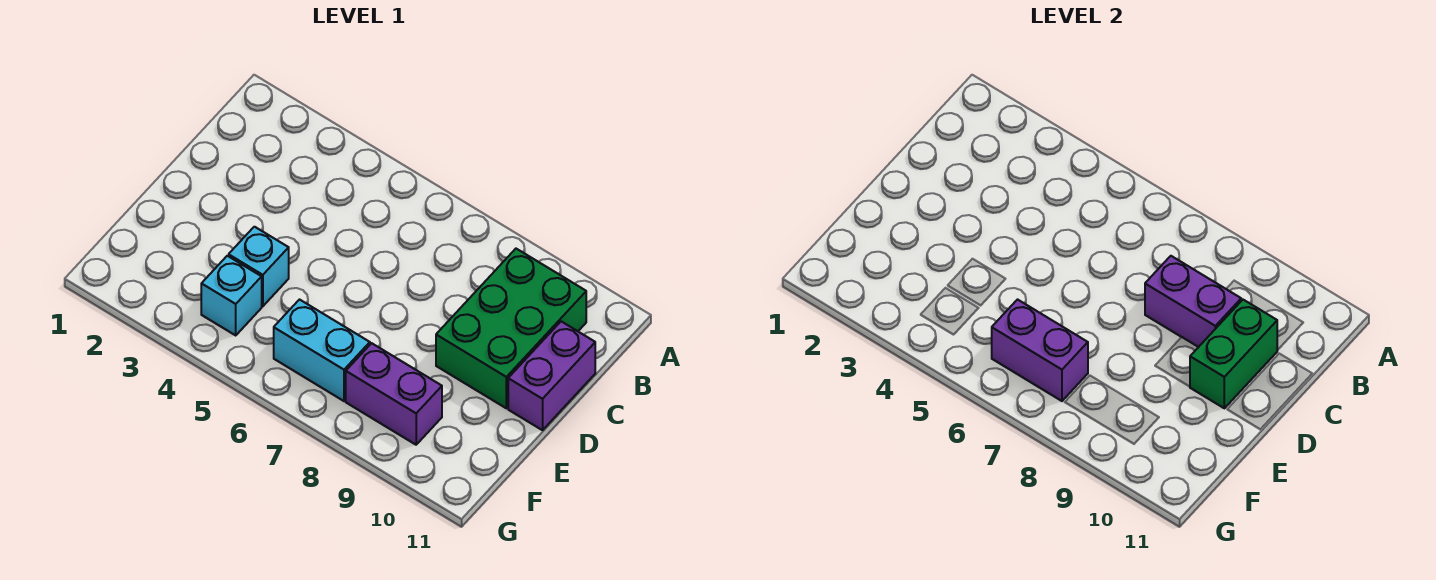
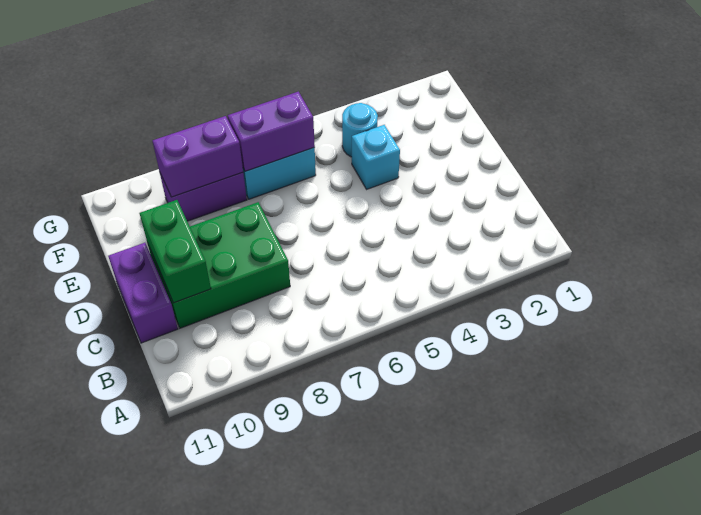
green brick B9:D10 level 1 -> green brick C8:D10 level 1
purple brick C8:C9 level 2 -> purple brick F8:F9 level 2
cyan brick F4 level 1 -> cyan round brick F4 level 1

